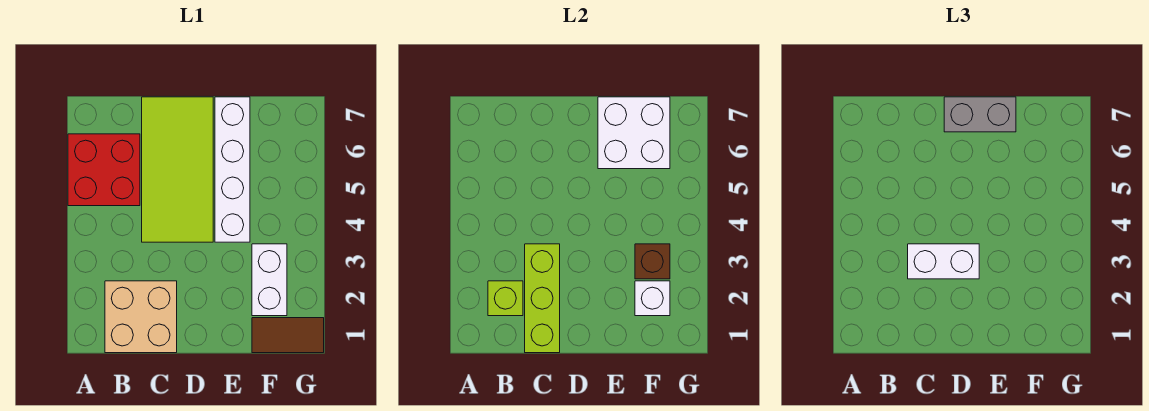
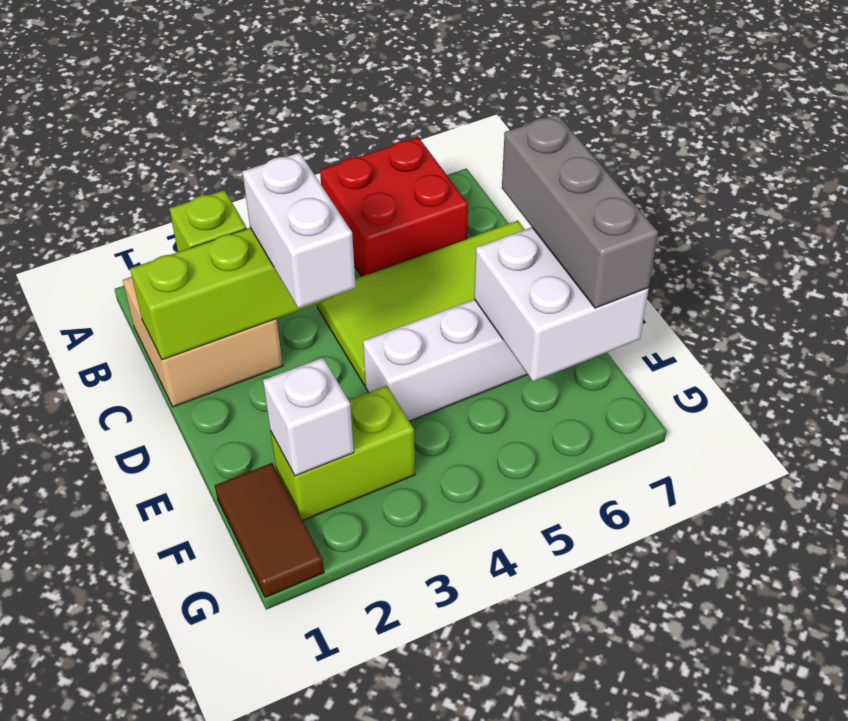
grey brick D7:E7 level 3 -> grey brick D7:F7 level 3
white brick F2:F3 level 1 -> lime brick F2:F3 level 1
brown brick F3 level 2 -> none

